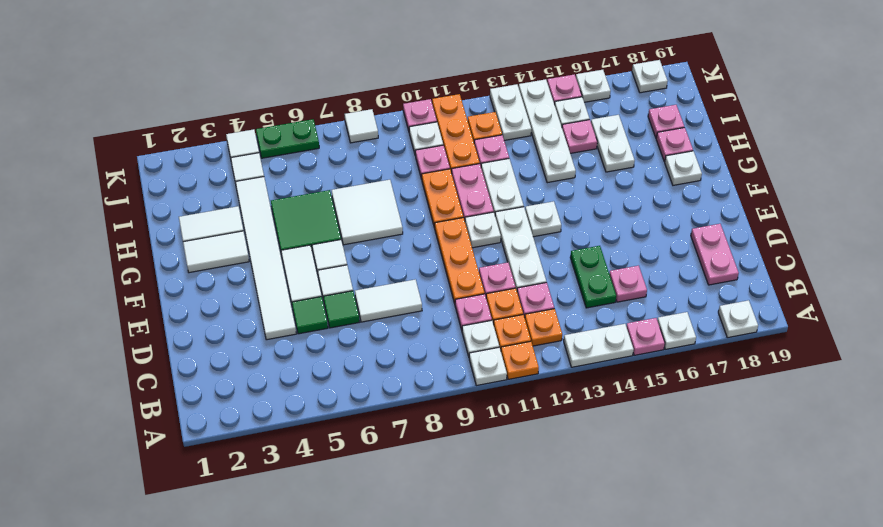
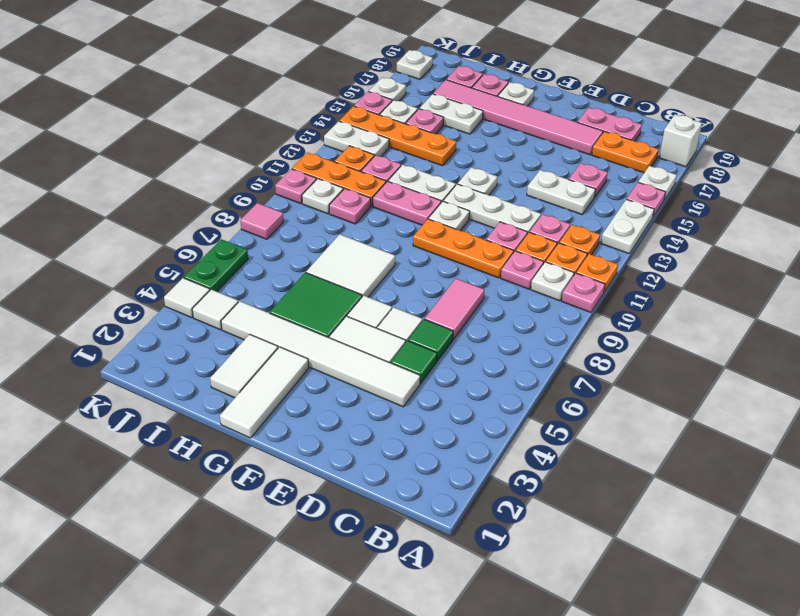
white plate A10 level 1 -> pink plate A10 level 1
white plate A18 level 1 -> white brick A18 level 1
green plate C14:D14 level 1 -> white plate C14:D14 level 1
white tile D7:D8 level 1 -> pink tile D7:D8 level 1
none -> pink tile D17:I17 level 1
white tile G2:G3 level 1 -> white tile G1:G3 level 1
orange plate G10:H10 level 1 -> orange plate B17:C17 level 1
white plate H14:K14 level 1 -> orange plate H14:K14 level 1
white tile K8 level 1 -> pink tile K8 level 1

